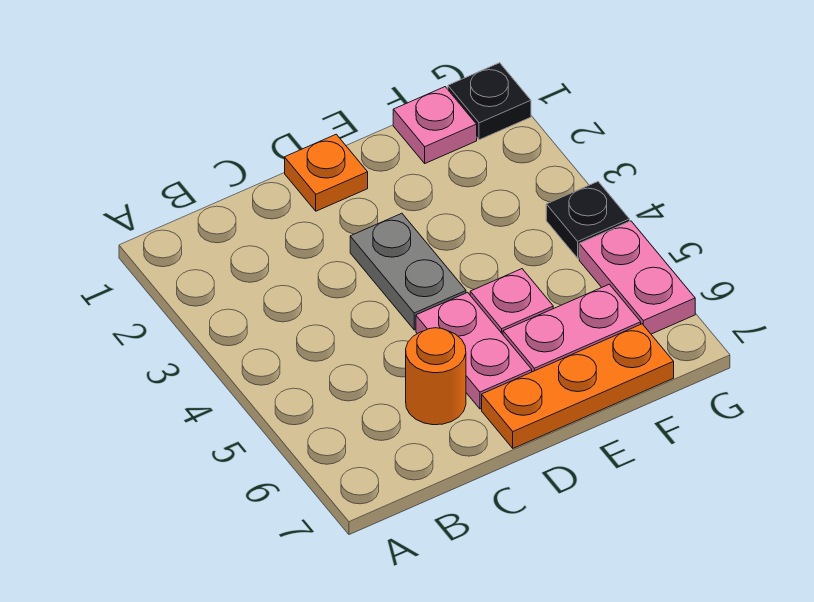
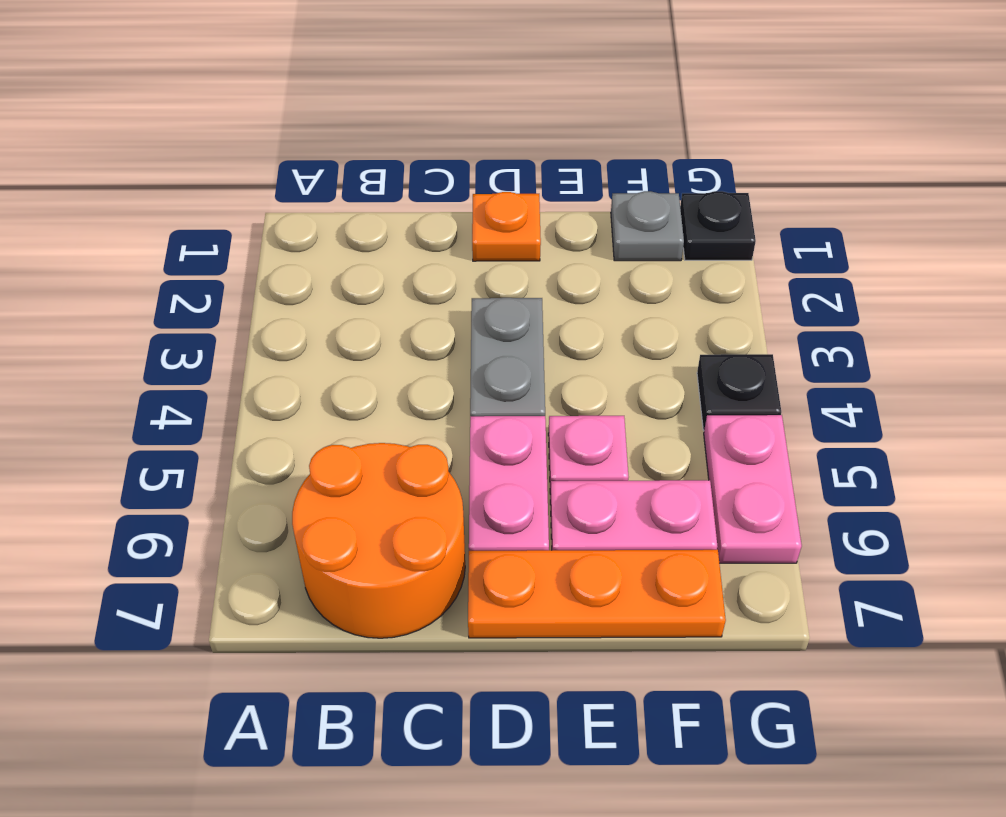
orange round brick C6 level 1 -> orange round brick B6:C7 level 1
pink plate F1 level 1 -> grey plate F1 level 1

